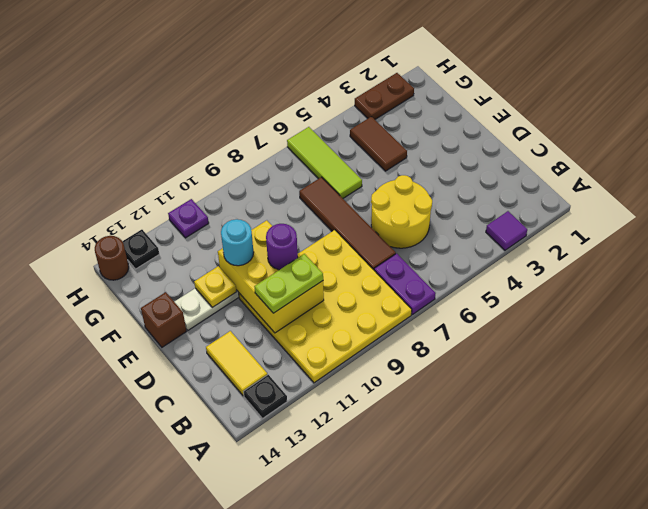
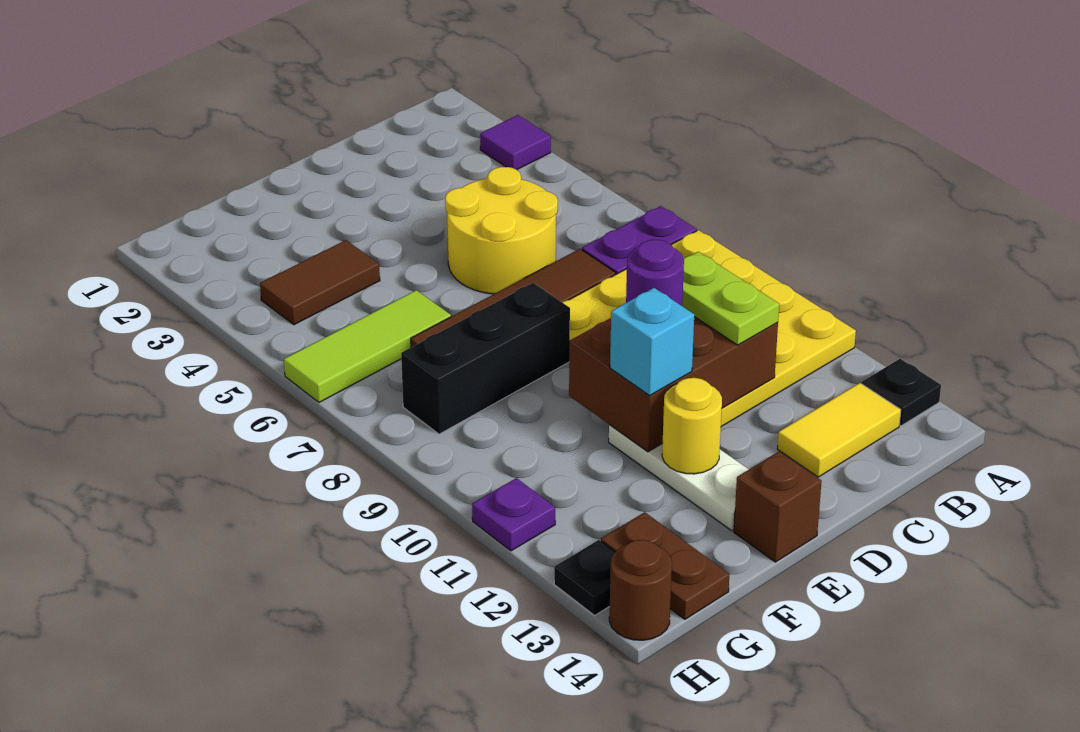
yellow brick C10:E11 level 2 -> brown brick C10:E11 level 2
none -> black brick E8:G8 level 1
cyan round brick E11 level 3 -> cyan brick E11 level 3
yellow plate E12 level 2 -> yellow round brick E12 level 2
brown plate H2:H3 level 1 -> brown plate G13:G14 level 1

